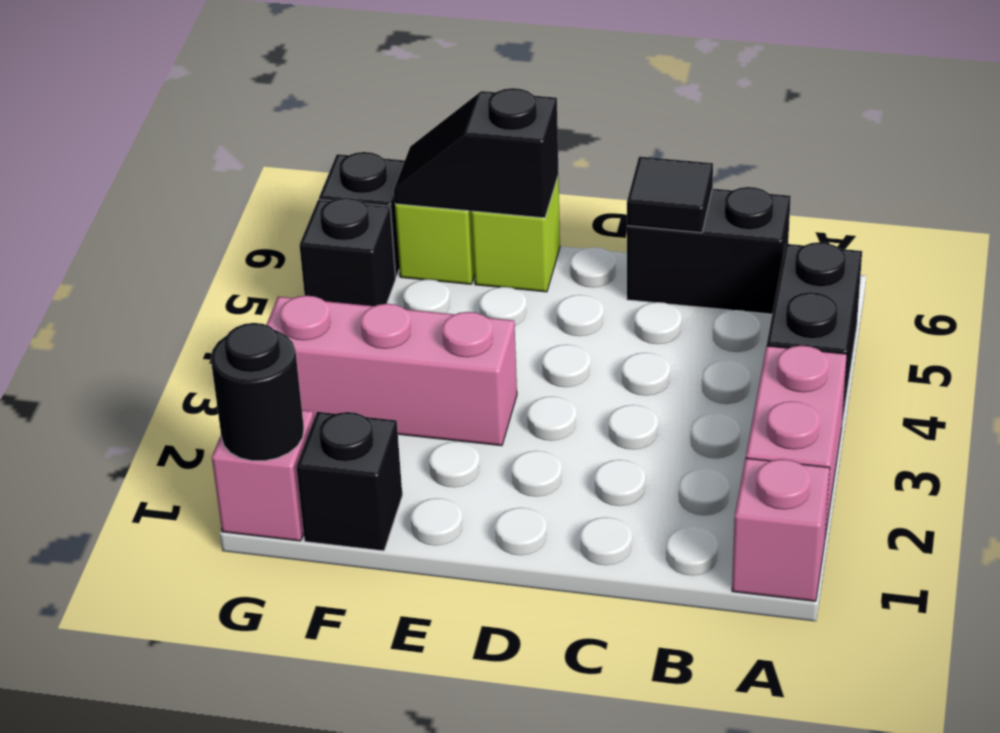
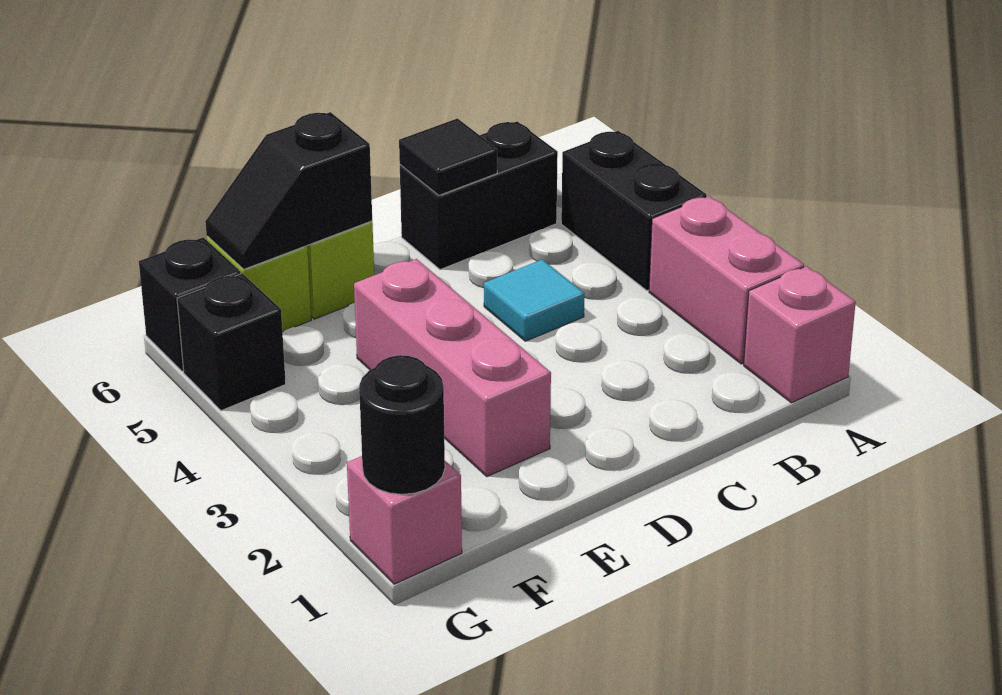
none -> cyan tile C4 level 1
pink brick E3:G3 level 1 -> pink brick E2:E4 level 1
black brick F1 level 1 -> none

